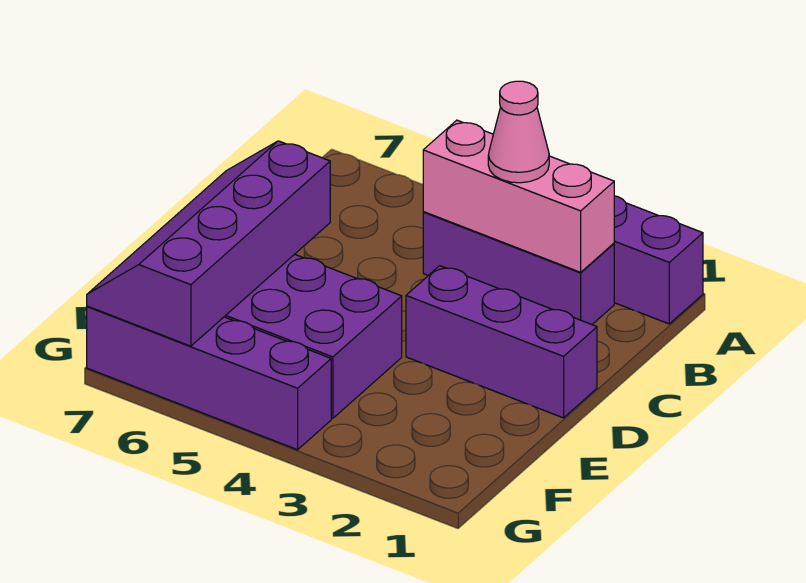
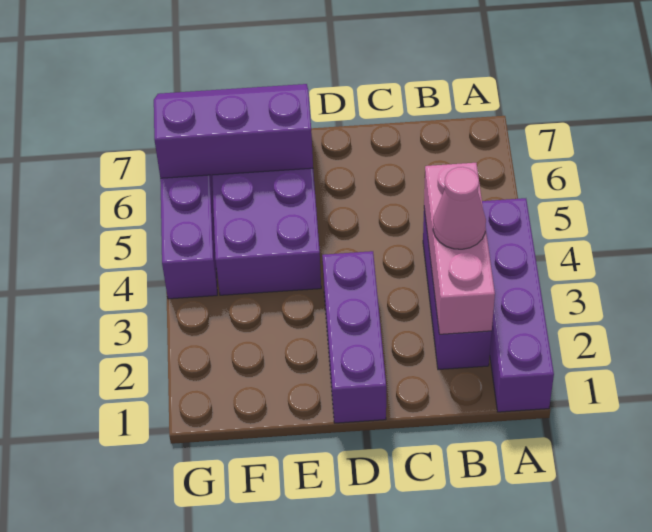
purple slope D6:G7 level 2 top 6 -> purple slope E6:G7 level 2 top 6

